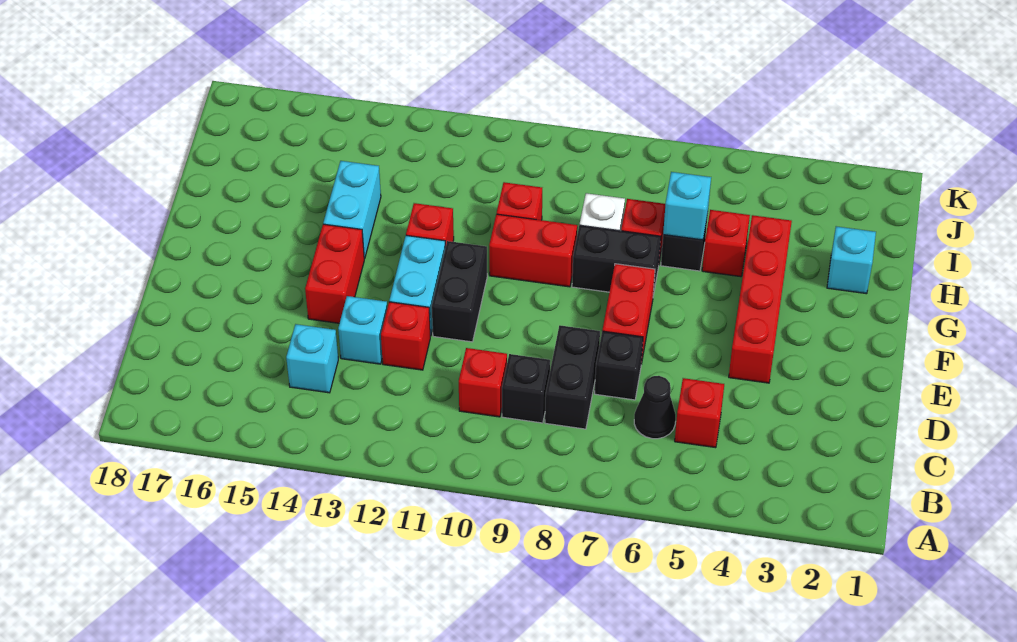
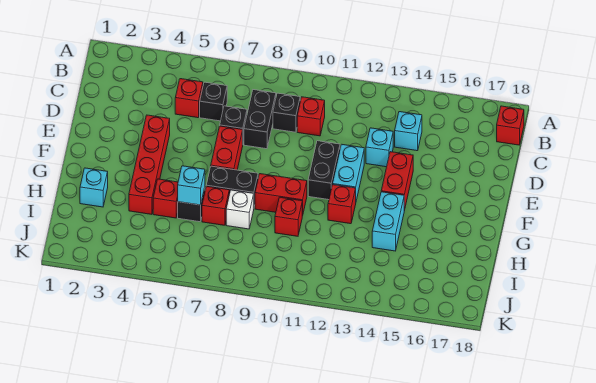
black cone C6 level 1 -> black brick C6 level 1
red brick D12 level 1 -> red brick B18 level 1

